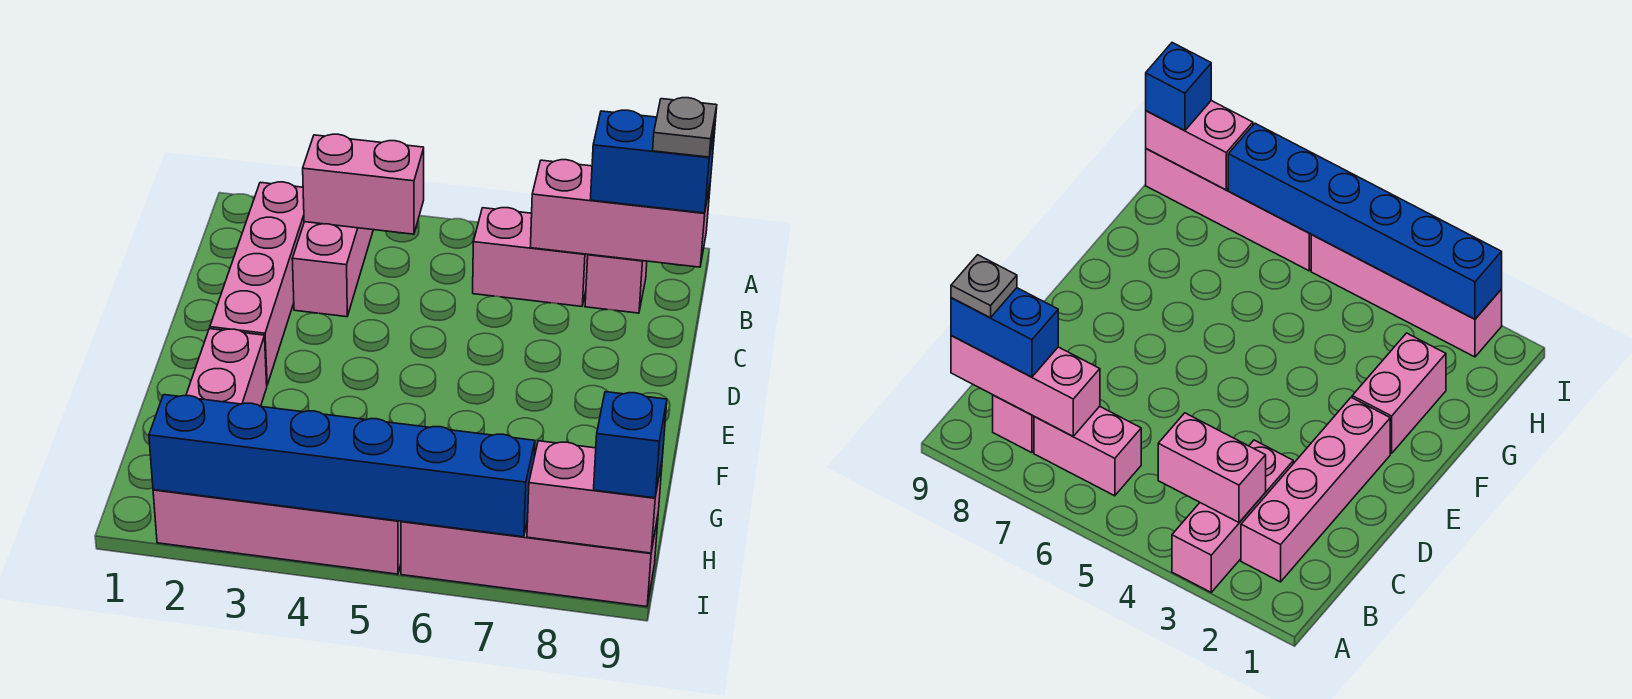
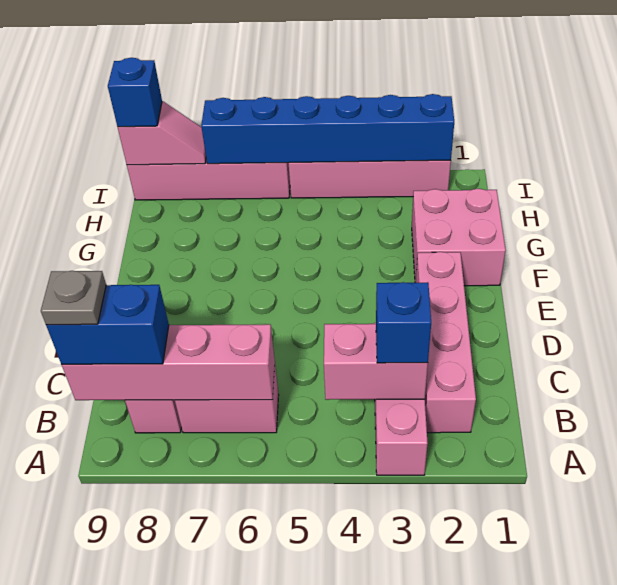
none -> blue brick B3 level 3
pink brick B7:B9 level 2 -> pink brick B6:B9 level 2
pink brick F2:G2 level 1 -> pink brick F1:G2 level 1
pink brick I8:I9 level 2 -> pink slope I8:I9 level 2 top 9

